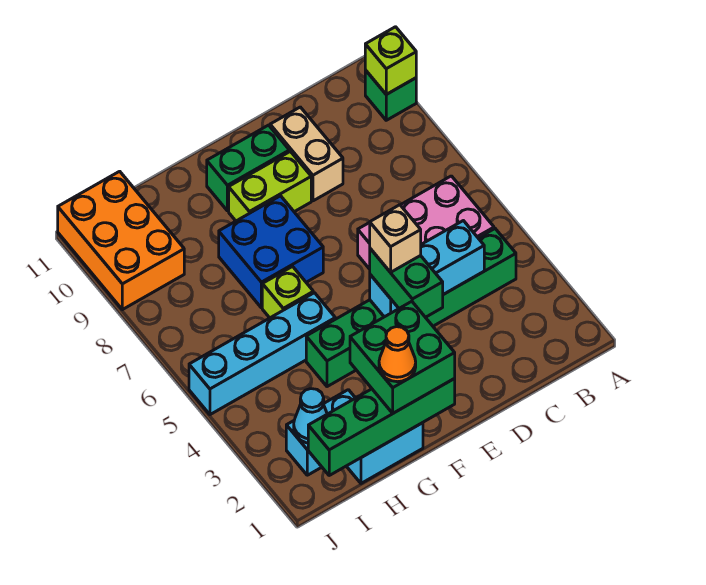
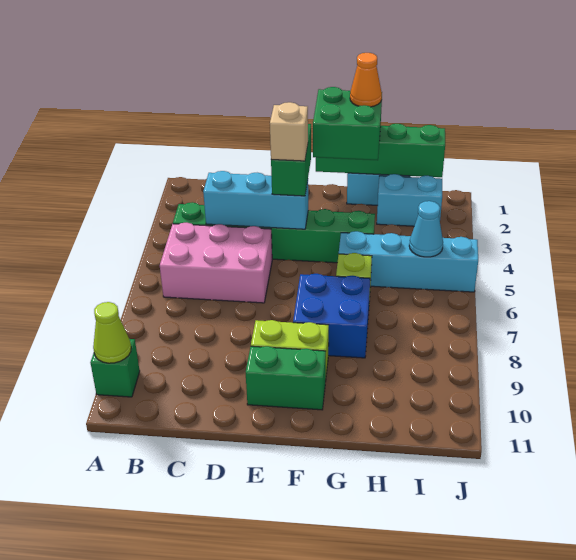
lime brick A10 level 2 -> lime cone A10 level 2
tan brick D9:D10 level 1 -> none
cyan cone I2 level 2 -> cyan cone I5 level 2
orange brick I9:J11 level 1 -> none

